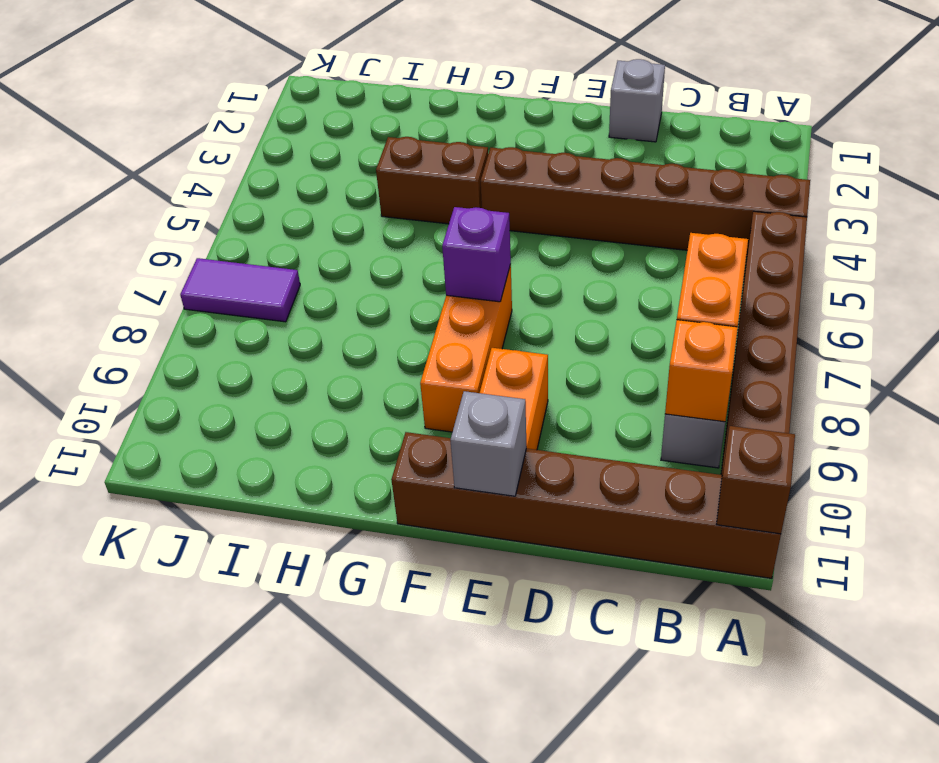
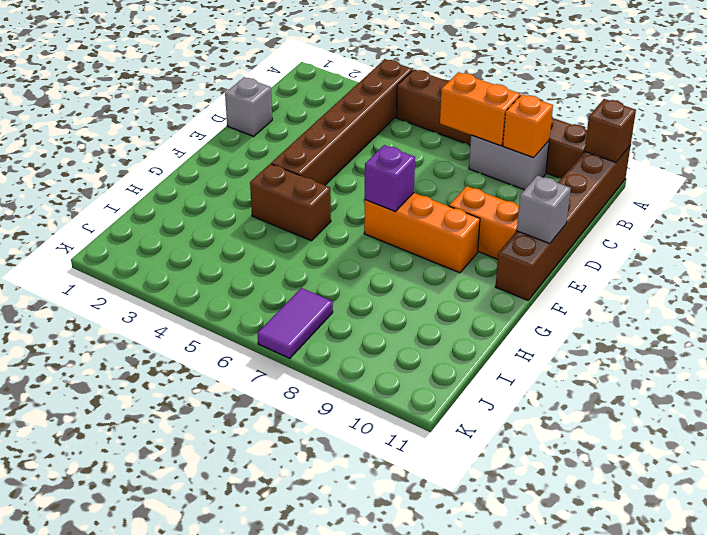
brown brick G4:H4 level 1 -> brown brick G4:G5 level 1

